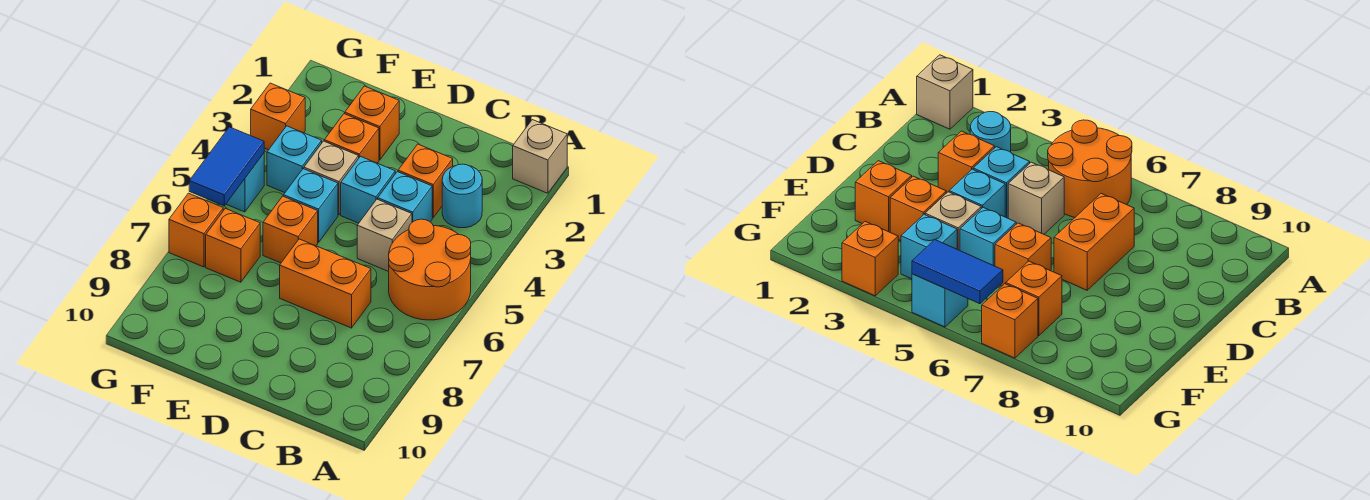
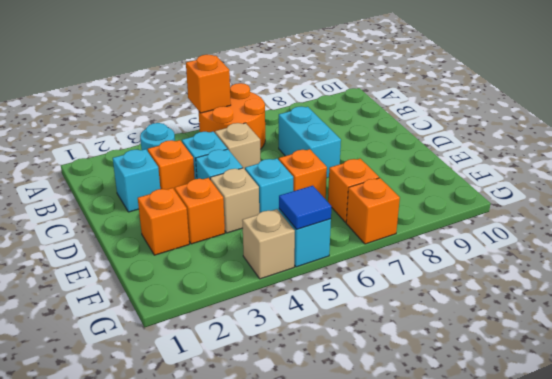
tan brick A1 level 1 -> tan brick G4 level 1
orange brick C7:D7 level 1 -> cyan brick C7:D7 level 1
cyan brick F4 level 1 -> cyan brick C2 level 1
orange brick G3 level 1 -> orange brick A5 level 2
blue tile G5:G6 level 2 -> blue tile G5 level 2

